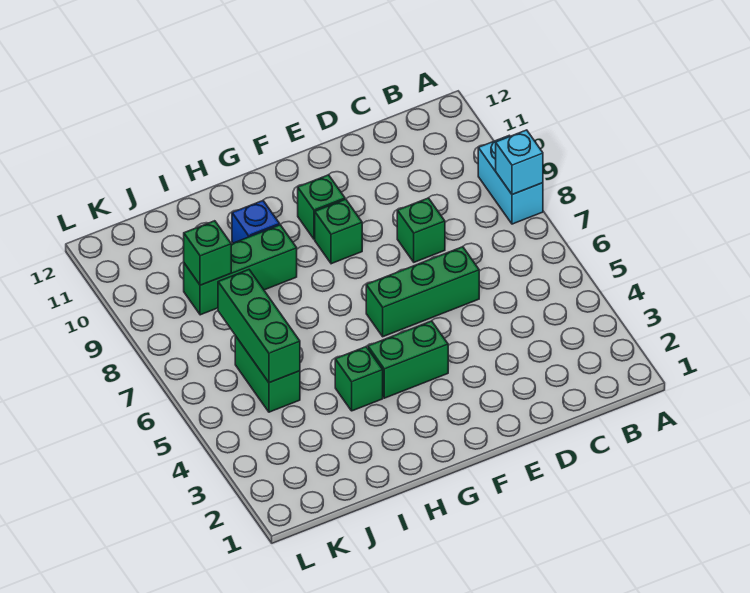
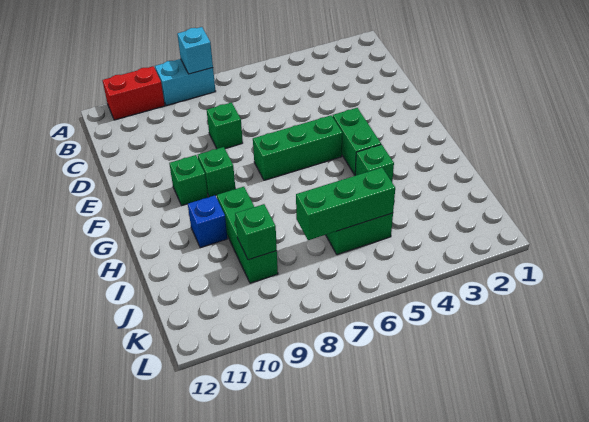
none -> red brick A10:A11 level 1
green brick D6:F6 level 1 -> green brick F5:F7 level 1

